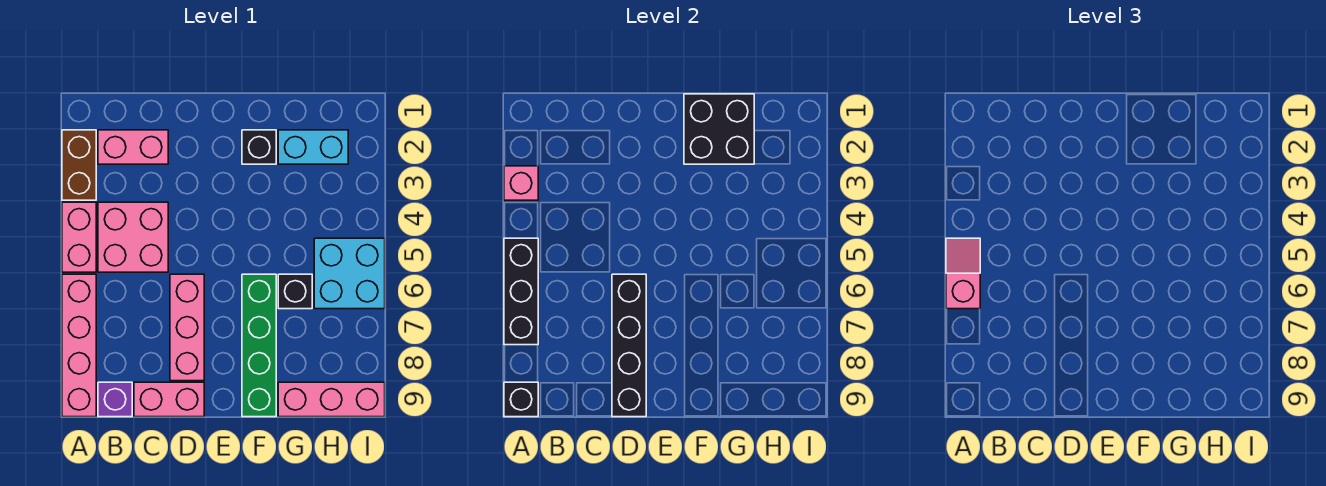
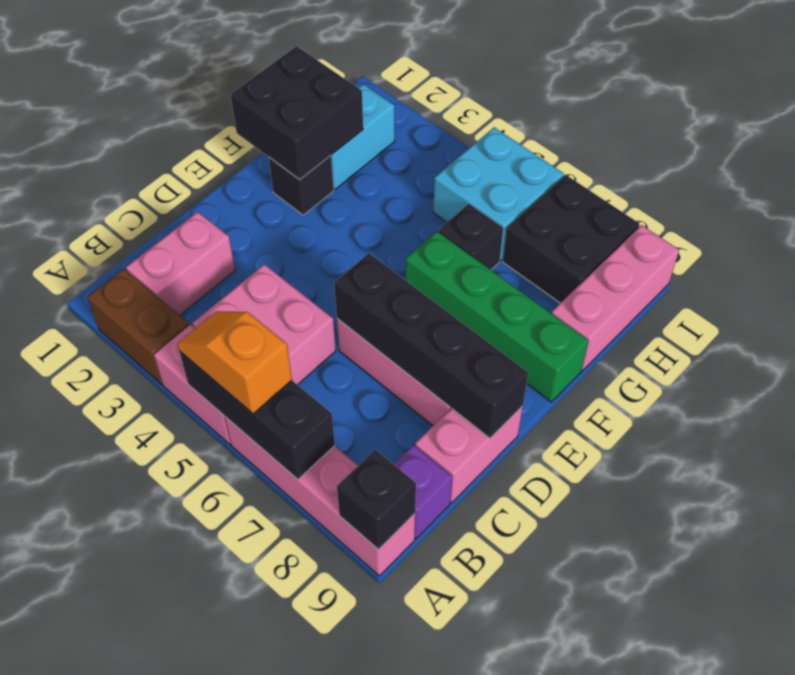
pink brick A3 level 2 -> none
pink slope A5:A6 level 3 top 6 -> orange slope A5:A6 level 3 top 6
none -> black brick H7:I8 level 1

